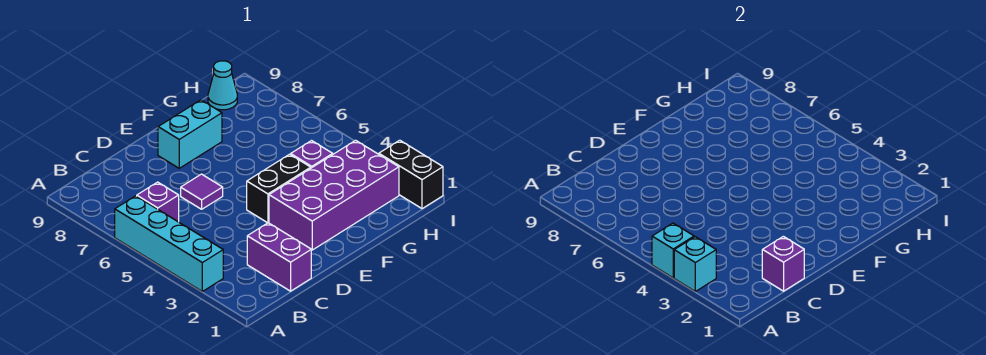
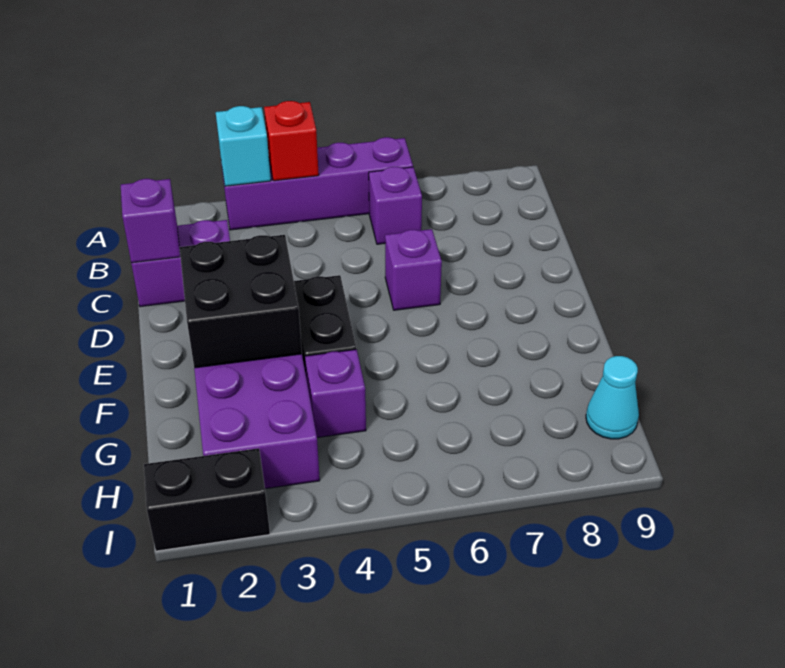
cyan brick A3:A6 level 1 -> purple brick A3:A6 level 1
cyan brick A4 level 2 -> red brick A4 level 2
purple tile D6 level 1 -> purple brick D6 level 1
none -> black brick E2:F3 level 2
cyan brick E8:F8 level 1 -> none

